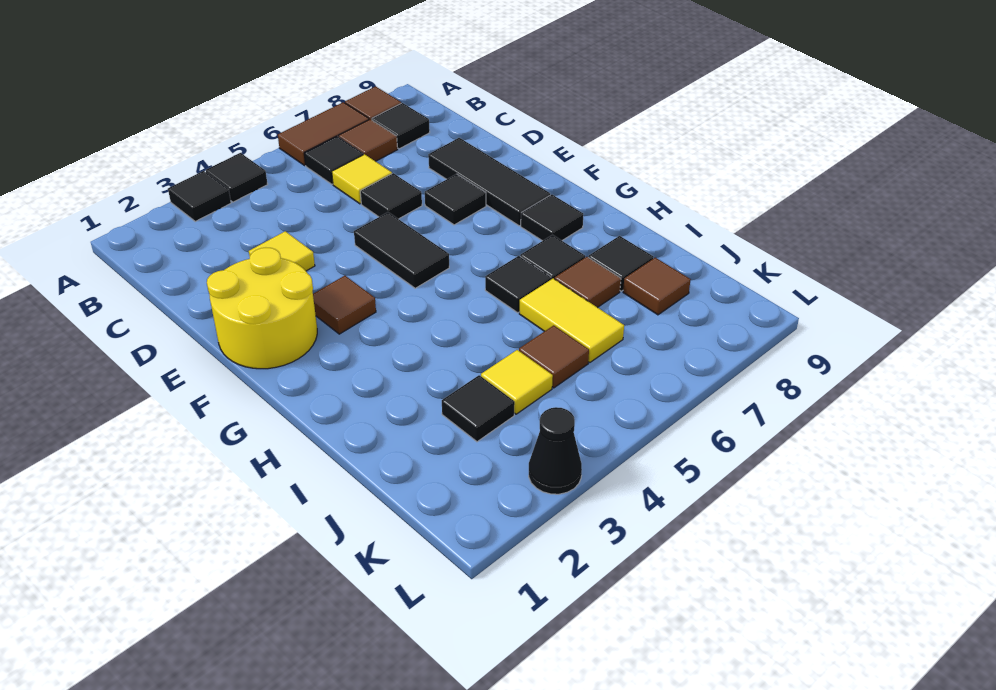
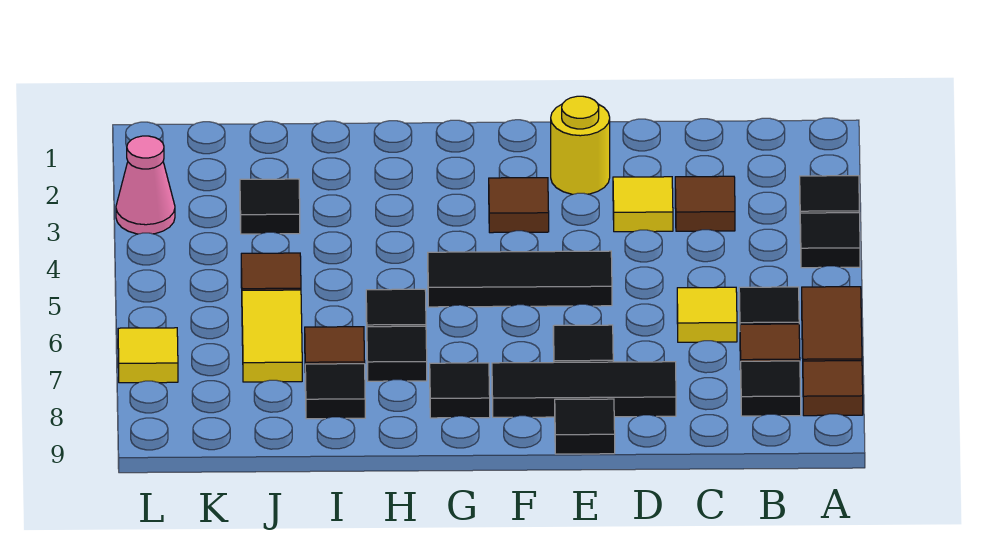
black tile D6 level 1 -> black tile E9 level 1
yellow round brick E1:F2 level 1 -> yellow round brick E2 level 1
black tile E5:F5 level 1 -> black tile E5:G5 level 1
yellow tile I6:J6 level 1 -> yellow tile J6:J7 level 1
yellow tile J4 level 1 -> yellow tile L7 level 1
brown tile J8 level 1 -> brown tile C3 level 1
black cone L3 level 1 -> pink cone L3 level 1

